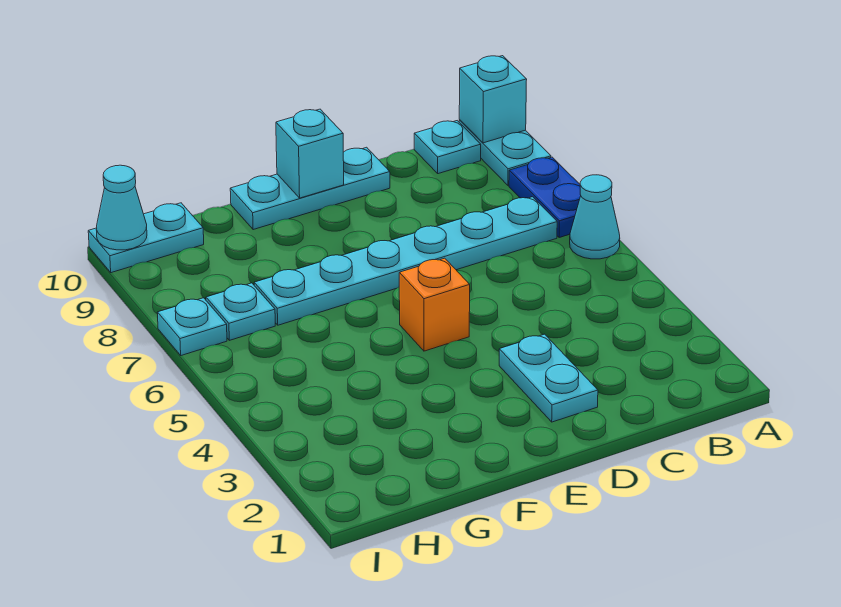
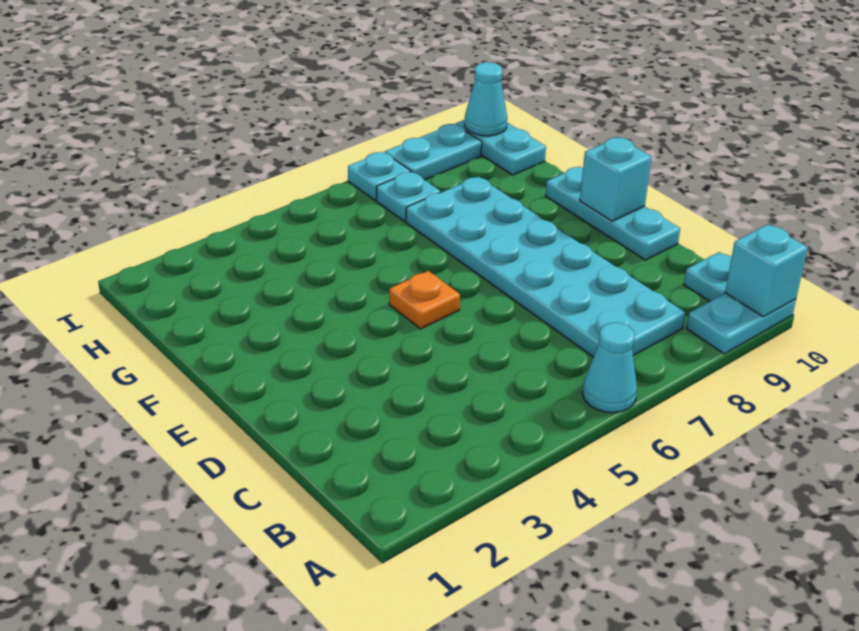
blue plate A7:A8 level 1 -> none
cyan plate B7:G7 level 1 -> cyan plate B7:G8 level 1
cyan plate D2:D3 level 1 -> cyan plate I8:I9 level 1
orange brick E5 level 1 -> orange plate E5 level 1

